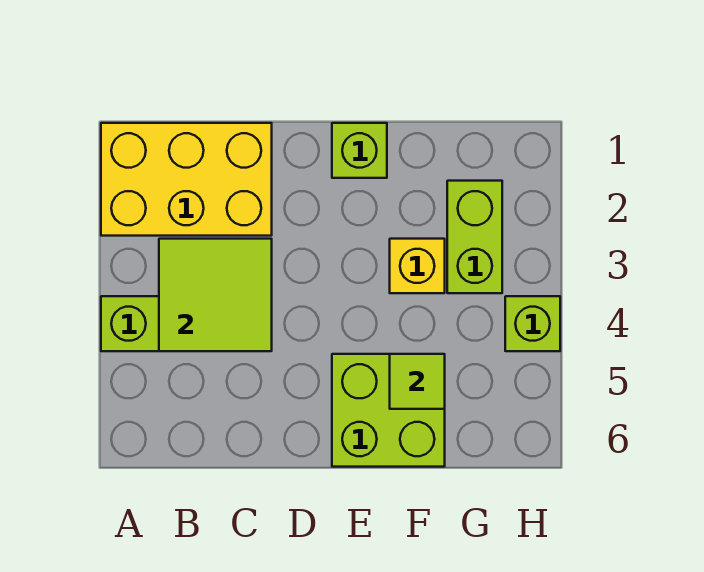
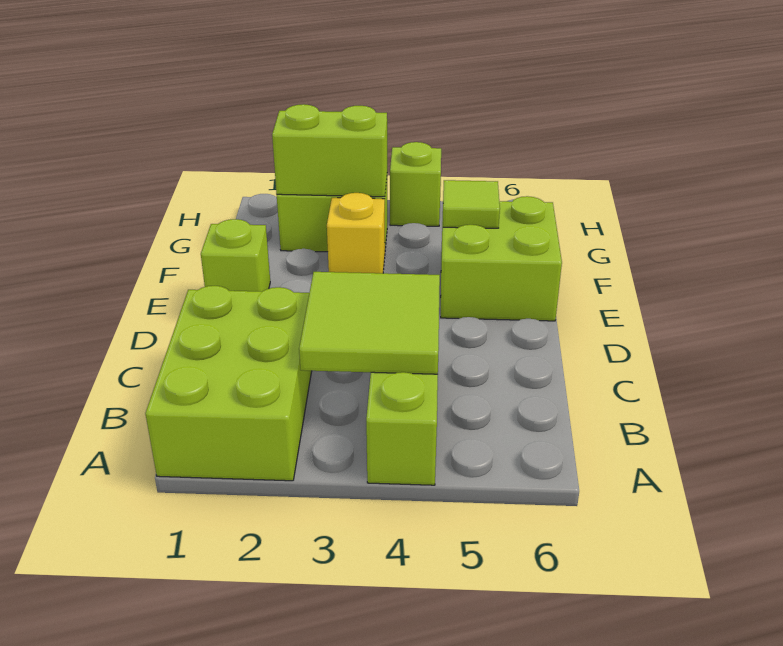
yellow brick A1:C2 level 1 -> lime brick A1:C2 level 1
none -> lime brick G2:G3 level 2

